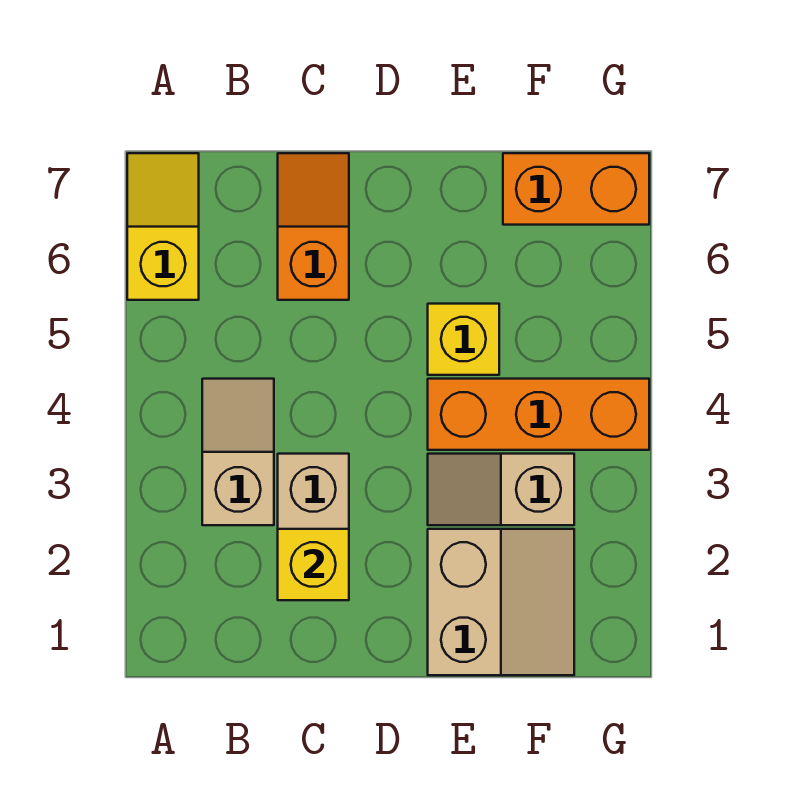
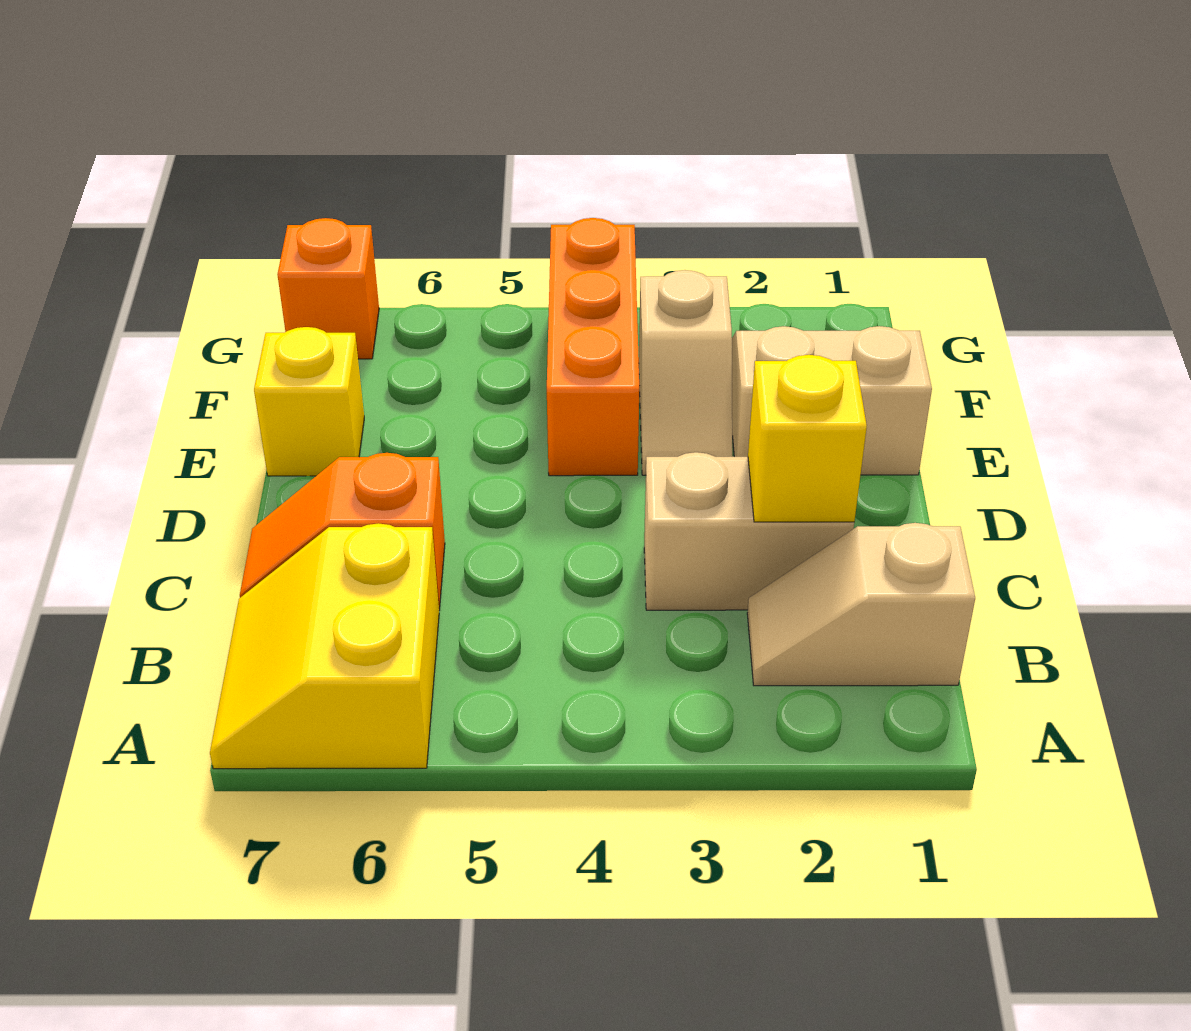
yellow slope A6:A7 level 1 top 6 -> yellow slope A6:B7 level 1 top 6
tan slope B3:B4 level 1 top 3 -> tan slope B1:B2 level 1 top 1
yellow brick E5 level 1 -> yellow brick E7 level 1
orange brick F7:G7 level 1 -> orange brick G7 level 1

